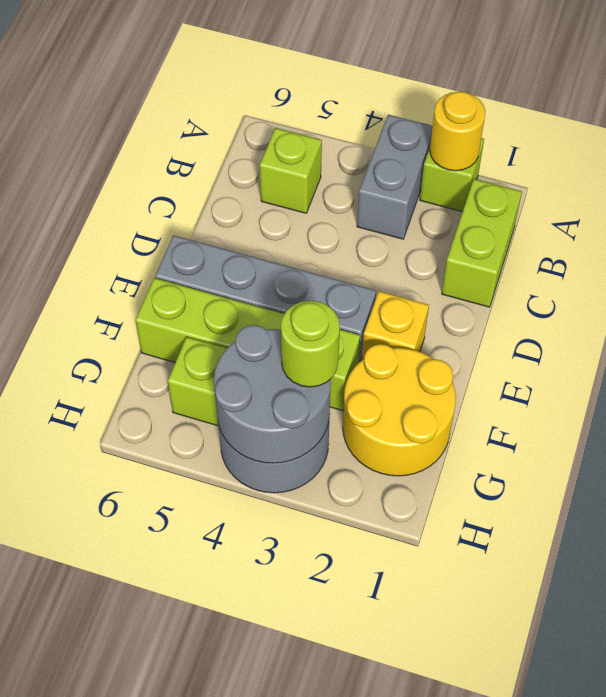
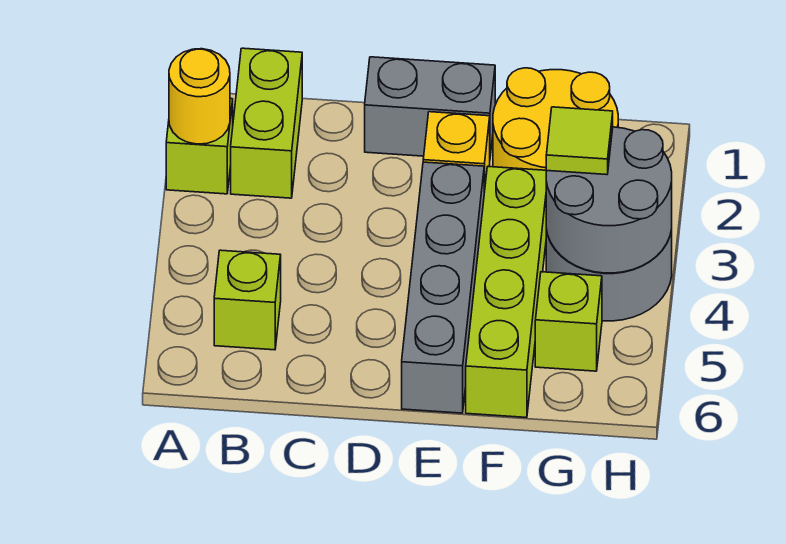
grey brick A3:B3 level 1 -> grey brick D1:E1 level 1
lime brick B1:C1 level 1 -> lime brick B1:B2 level 1
lime round brick G3 level 3 -> lime tile G3 level 3

